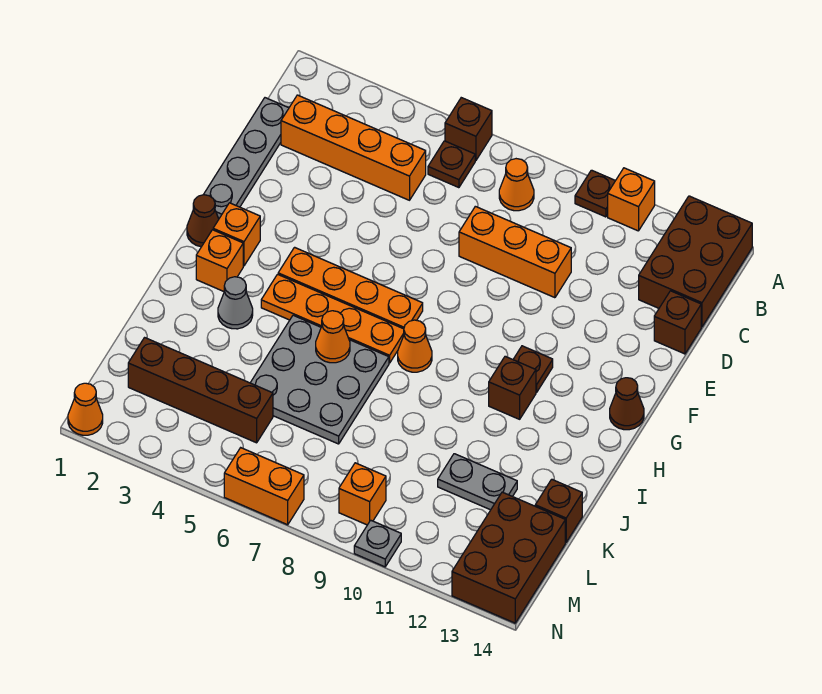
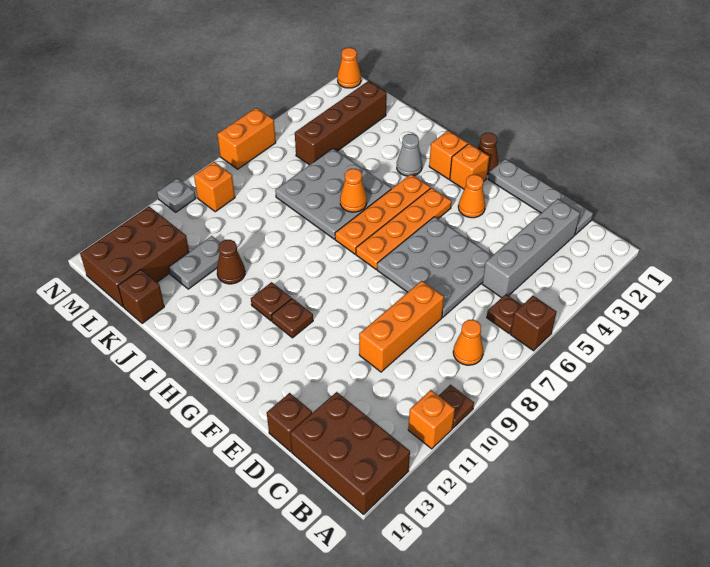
orange brick C2:C5 level 1 -> grey brick C2:C5 level 1
none -> grey plate D5:F7 level 1
brown cone G14 level 1 -> brown cone J11 level 1
orange cone H8 level 1 -> orange cone F3 level 1
brown brick H11 level 1 -> brown plate H11 level 1
brown brick L13:N14 level 1 -> brown brick L12:M14 level 1

